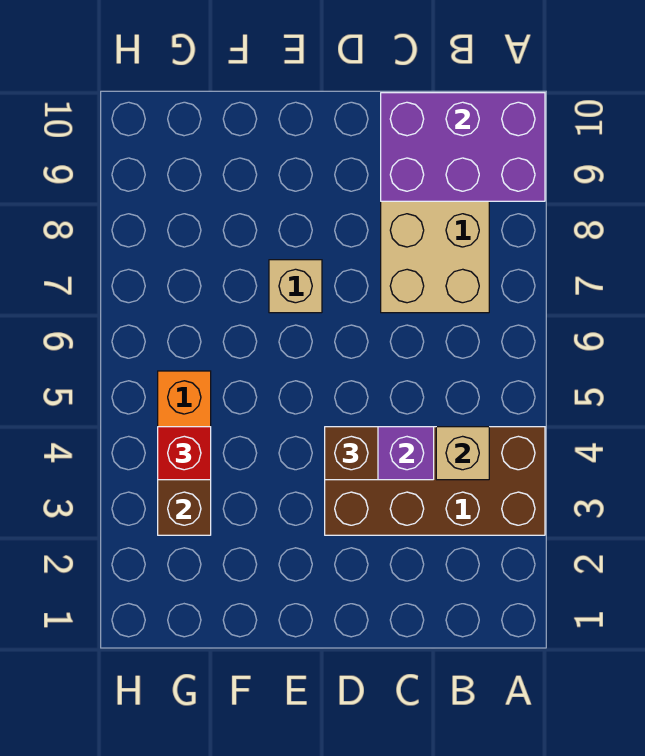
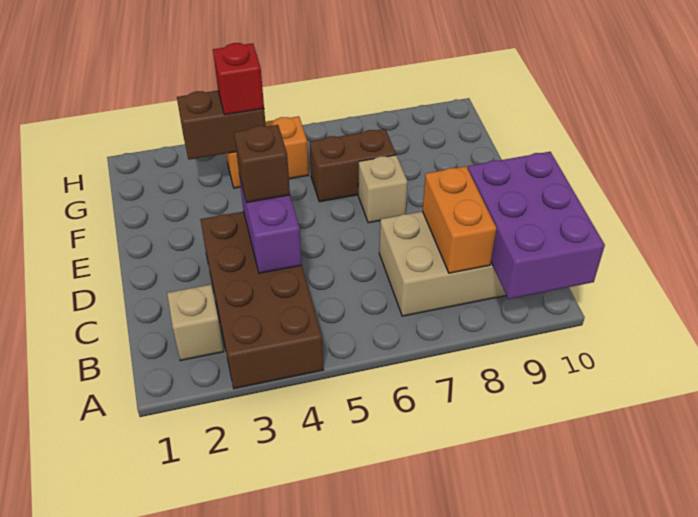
tan brick B4 level 2 -> tan brick B2 level 1
none -> orange brick B8:C8 level 2
none -> brown brick F6:F7 level 1

